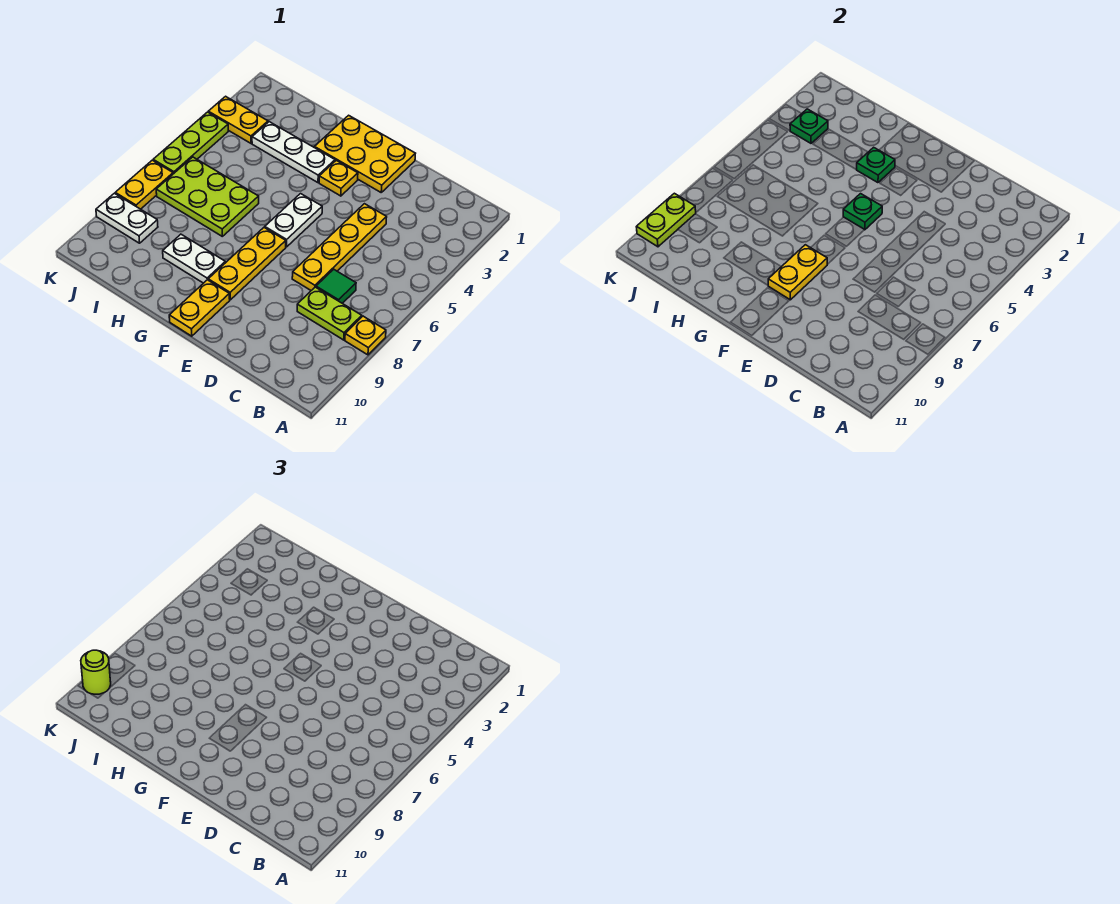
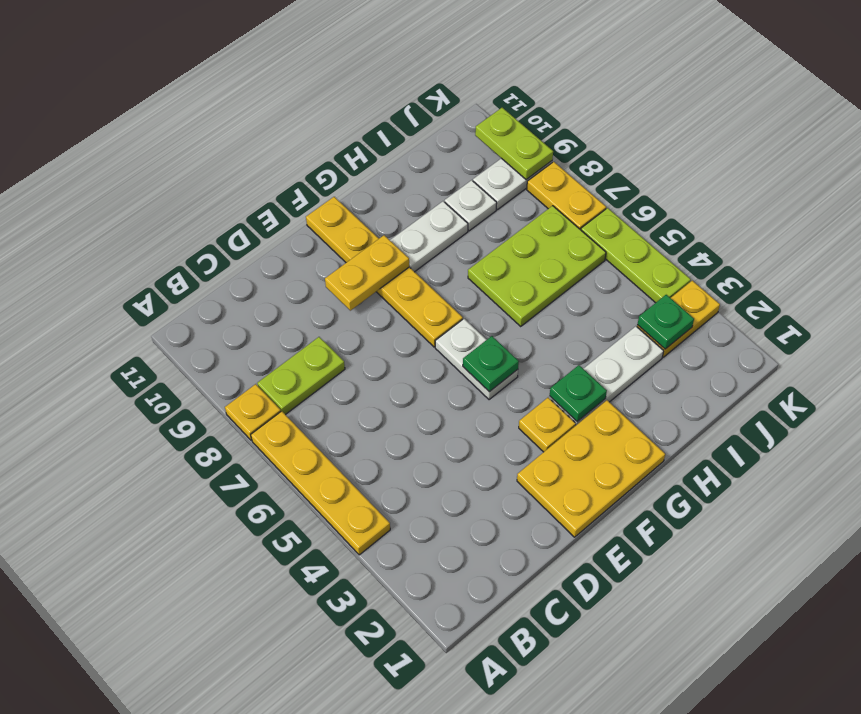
green tile C7 level 1 -> none
yellow plate D4:D7 level 1 -> yellow plate A4:A7 level 1
yellow plate F8:F9 level 2 -> yellow plate E9:F9 level 2
none -> white plate I9 level 1
lime round brick K10 level 3 -> none

